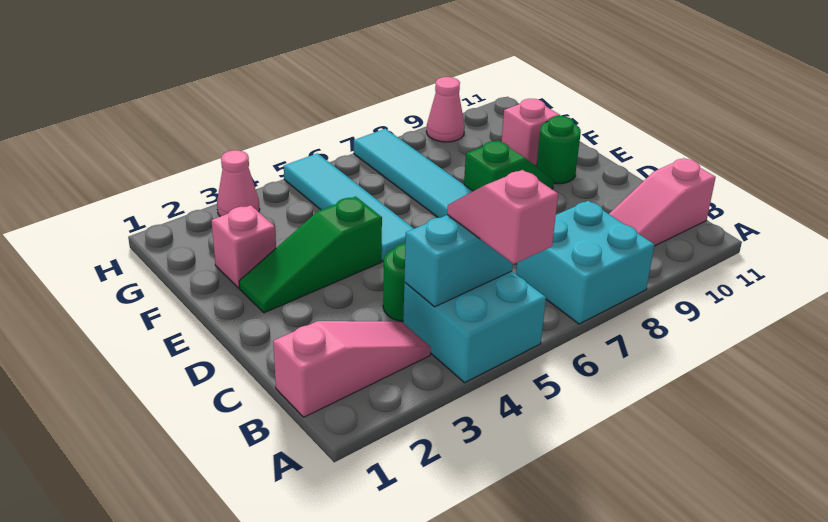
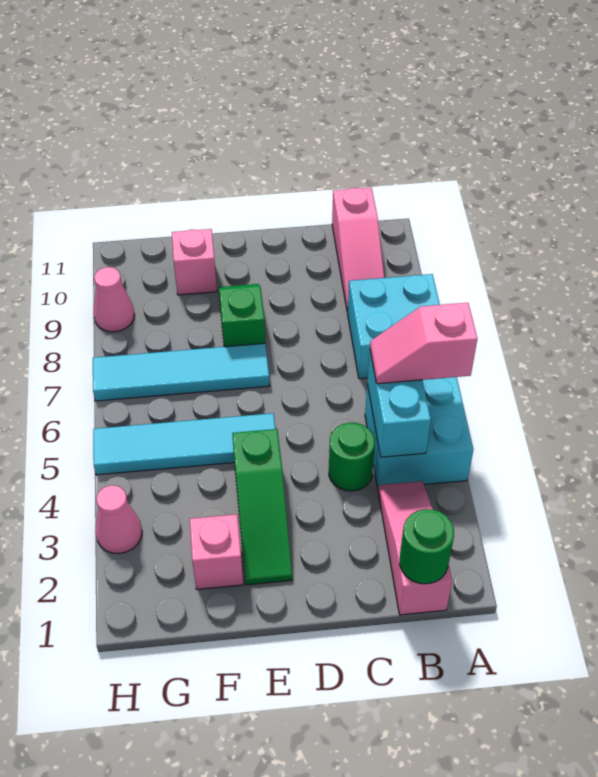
green round brick E10 level 1 -> green round brick B1 level 2

